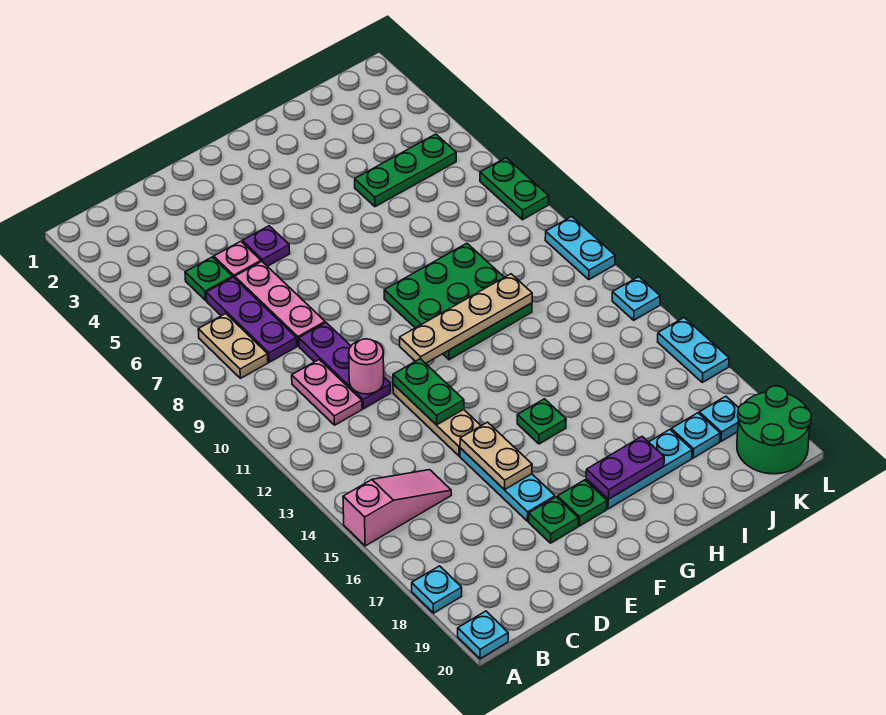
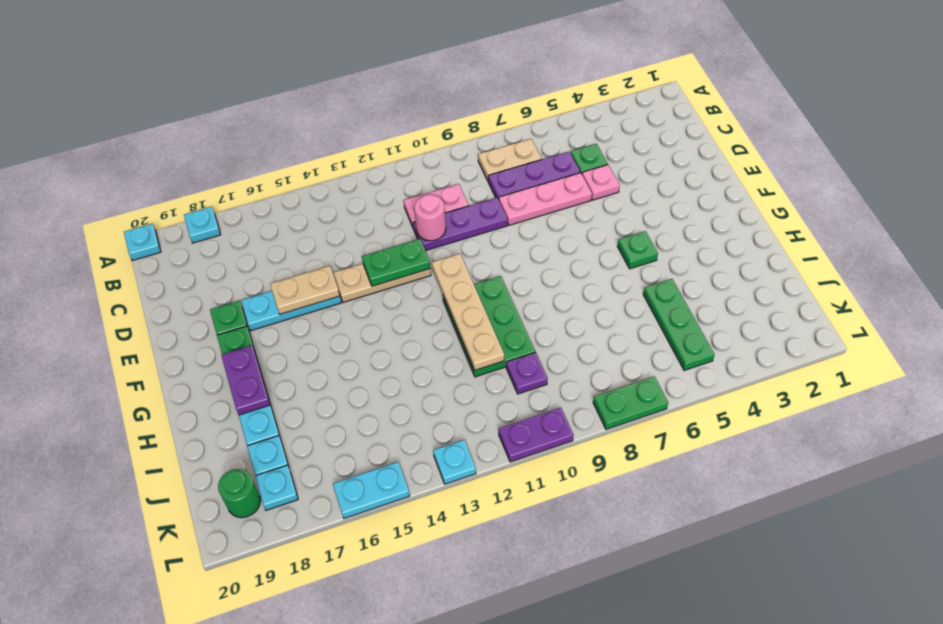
pink slope A15:C15 level 1 top A -> none
purple plate E5 level 1 -> purple plate J10 level 1
green plate G9:I11 level 1 -> green plate G10:I11 level 1
green plate G15 level 1 -> green plate G5 level 1
green round brick K19:L20 level 1 -> green round brick K19 level 1
cyan plate L10:L11 level 1 -> purple plate L10:L11 level 1

